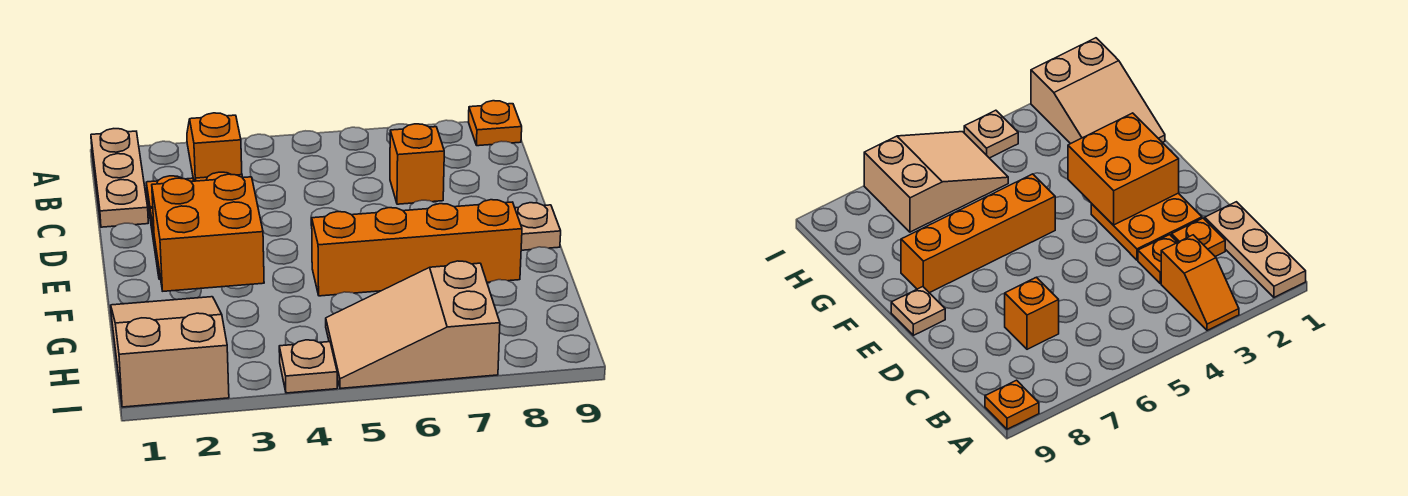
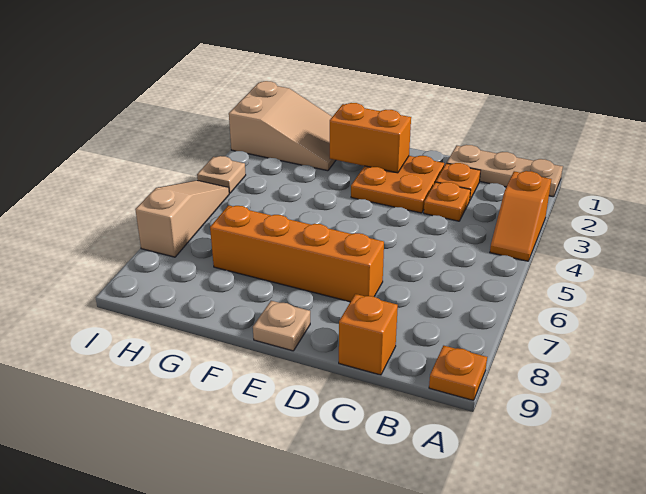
orange slope A3:B3 level 1 top B -> orange slope A3:A4 level 1 top 3
orange brick C7 level 1 -> orange brick C9 level 1
orange brick E2:F3 level 2 -> orange brick E2:F2 level 2
orange brick F5:F8 level 1 -> orange brick D7:G7 level 1
tan slope H5:I7 level 1 top 7 -> tan slope I5:I7 level 1 top 7

